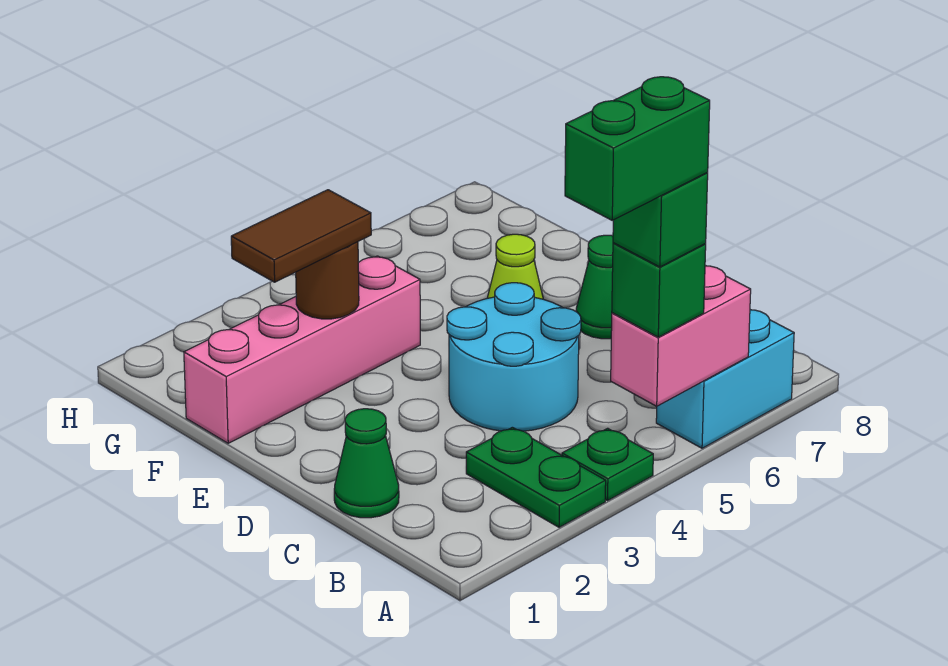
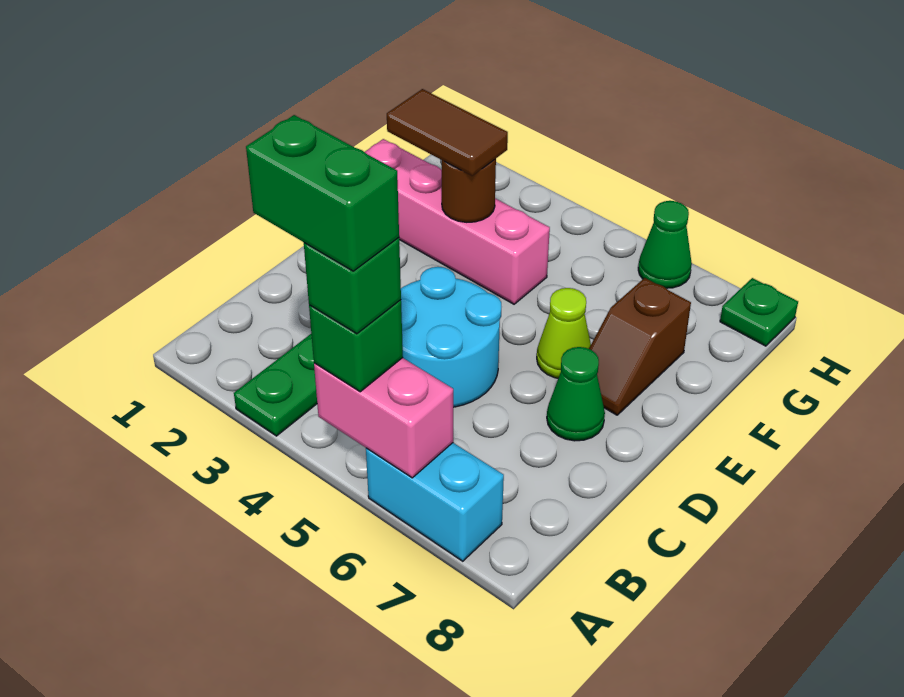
green plate A4 level 1 -> green plate H8 level 1
green cone C1 level 1 -> green cone H6 level 1
none -> brown slope E7:F7 level 1 top F

